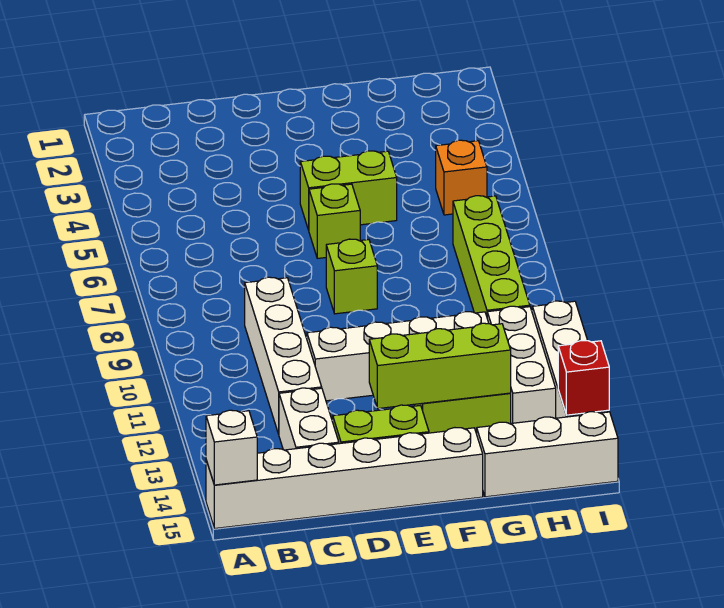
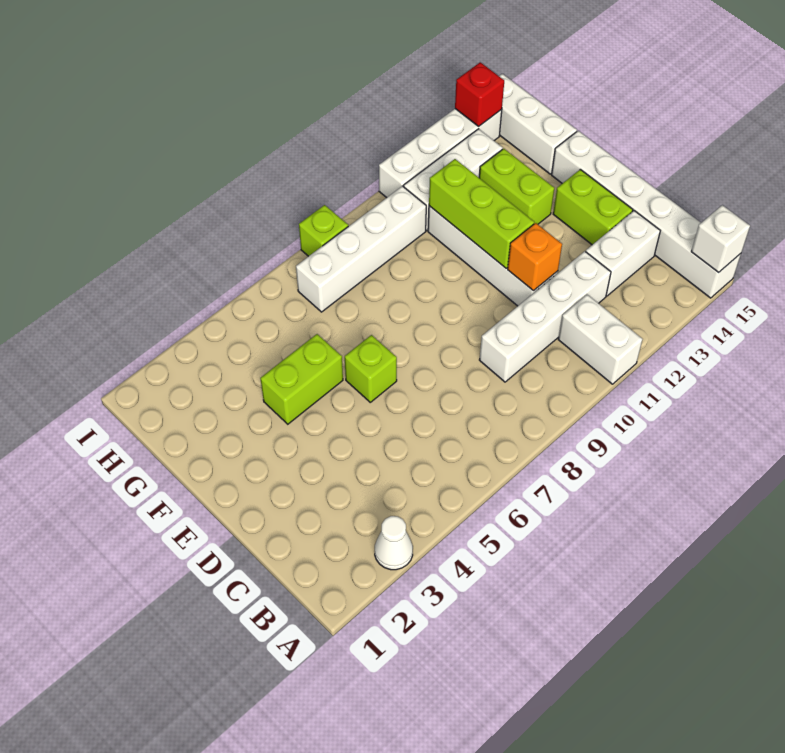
none -> white cone A3 level 1
none -> white brick A11:B11 level 1
lime brick E5:F5 level 1 -> lime brick F4:F5 level 1
lime brick E8 level 1 -> lime brick I8 level 1
lime brick E13:G13 level 2 -> lime brick E11:G11 level 2
orange brick H5 level 1 -> orange brick D11 level 2
lime brick H7:H10 level 1 -> white brick H7:H10 level 1

